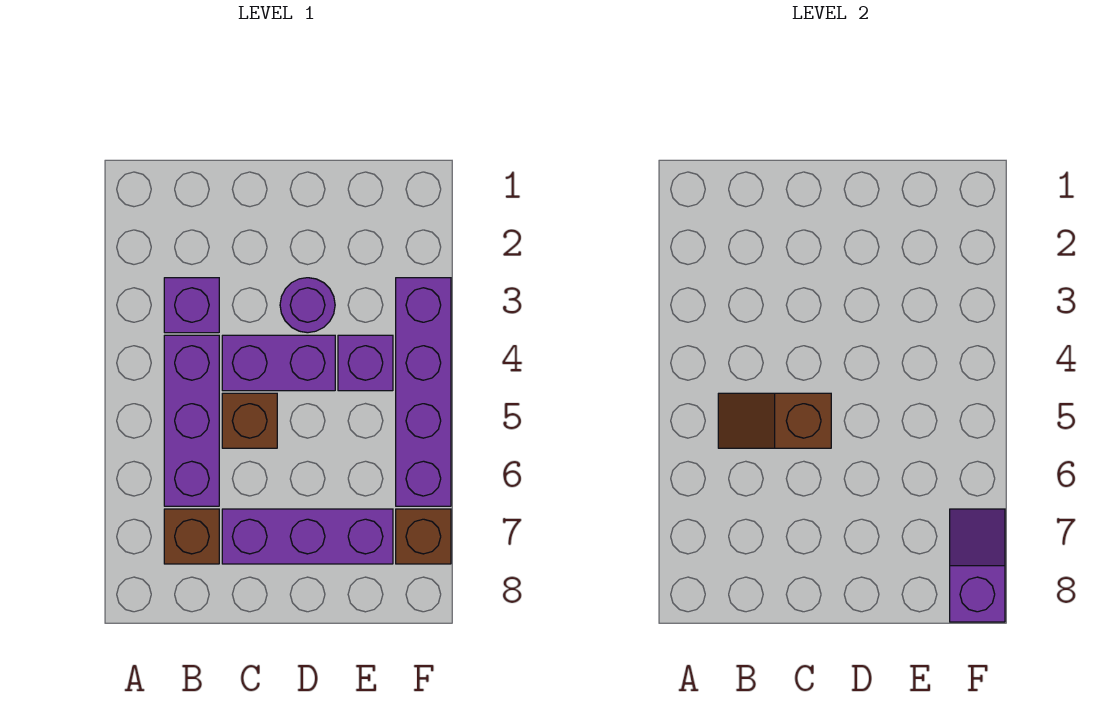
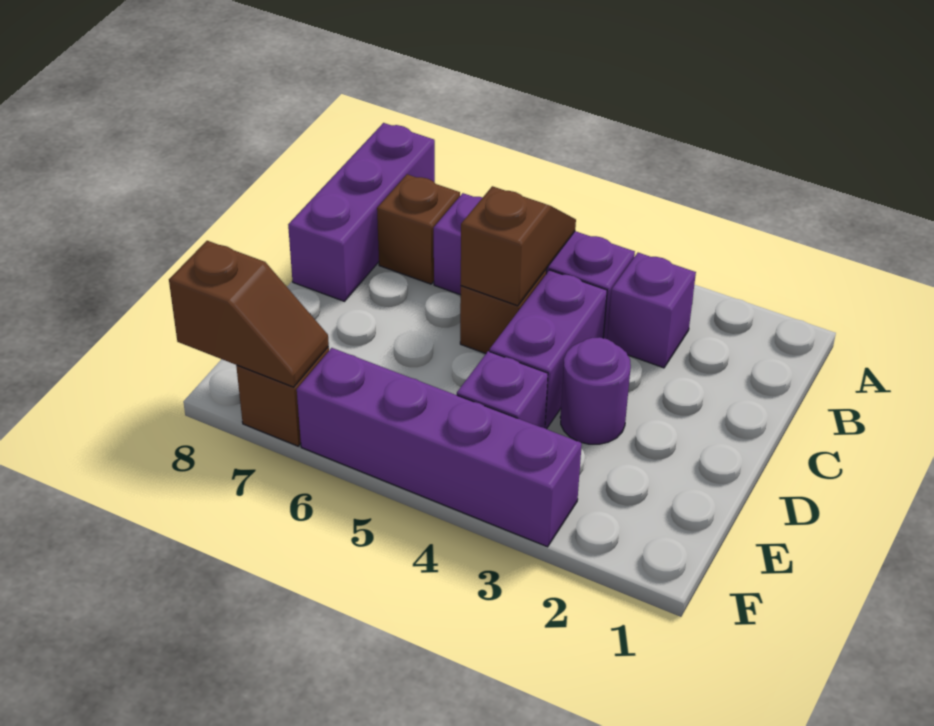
purple brick C7:E7 level 1 -> purple brick A8:C8 level 1
purple slope F7:F8 level 2 top 8 -> brown slope F7:F8 level 2 top 8

